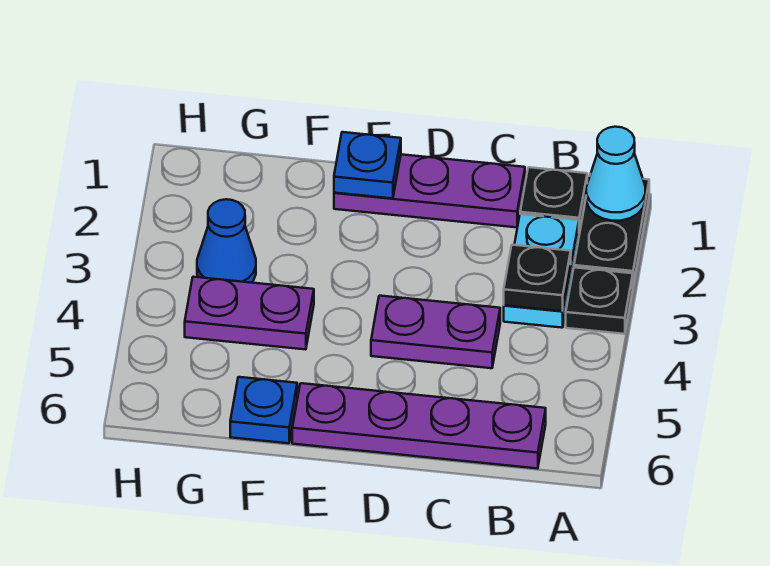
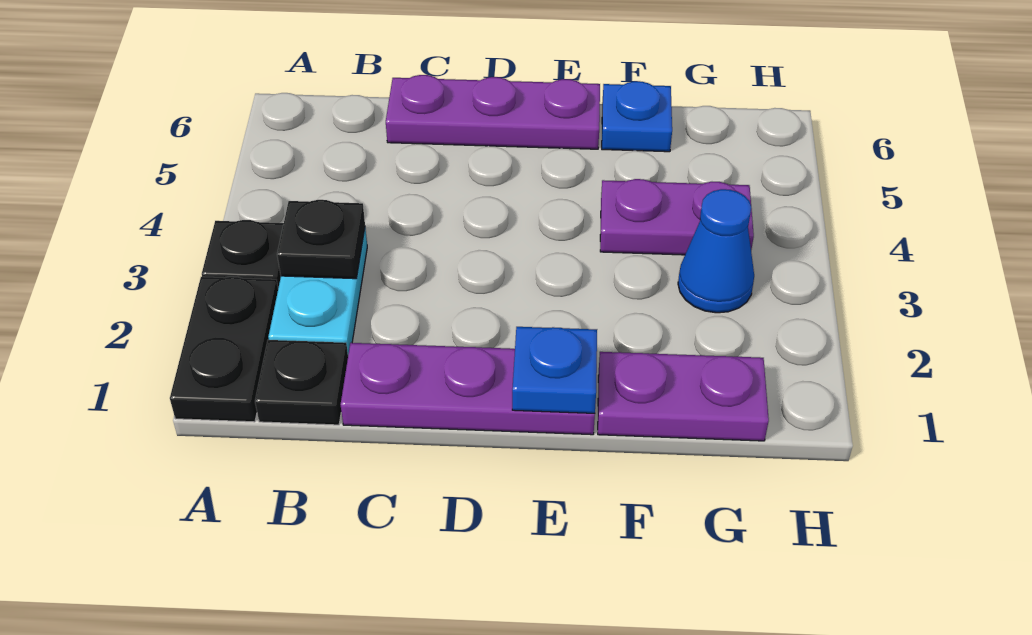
cyan cone A1 level 2 -> none
purple plate B6:E6 level 1 -> purple plate C6:E6 level 1
purple plate C4:D4 level 1 -> purple plate F1:G1 level 1

